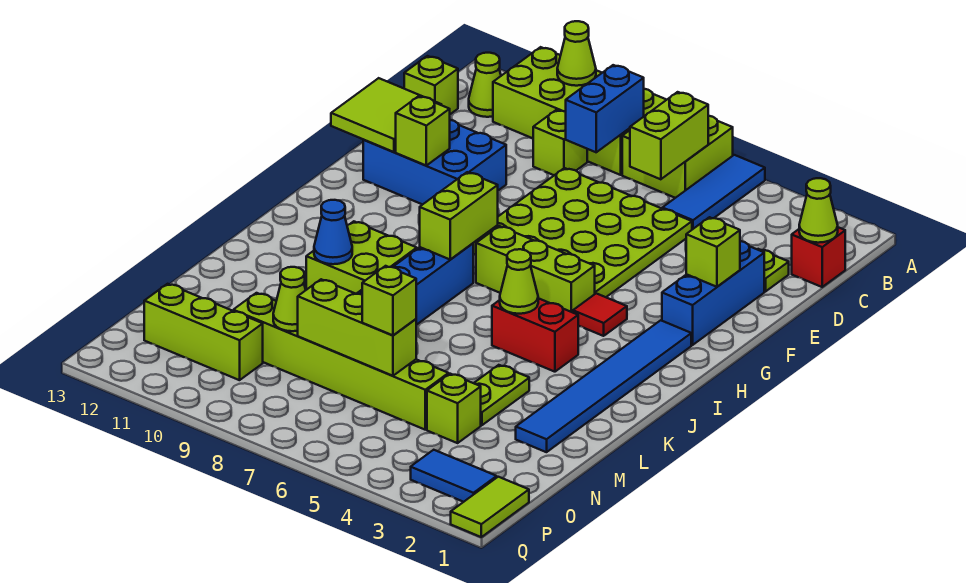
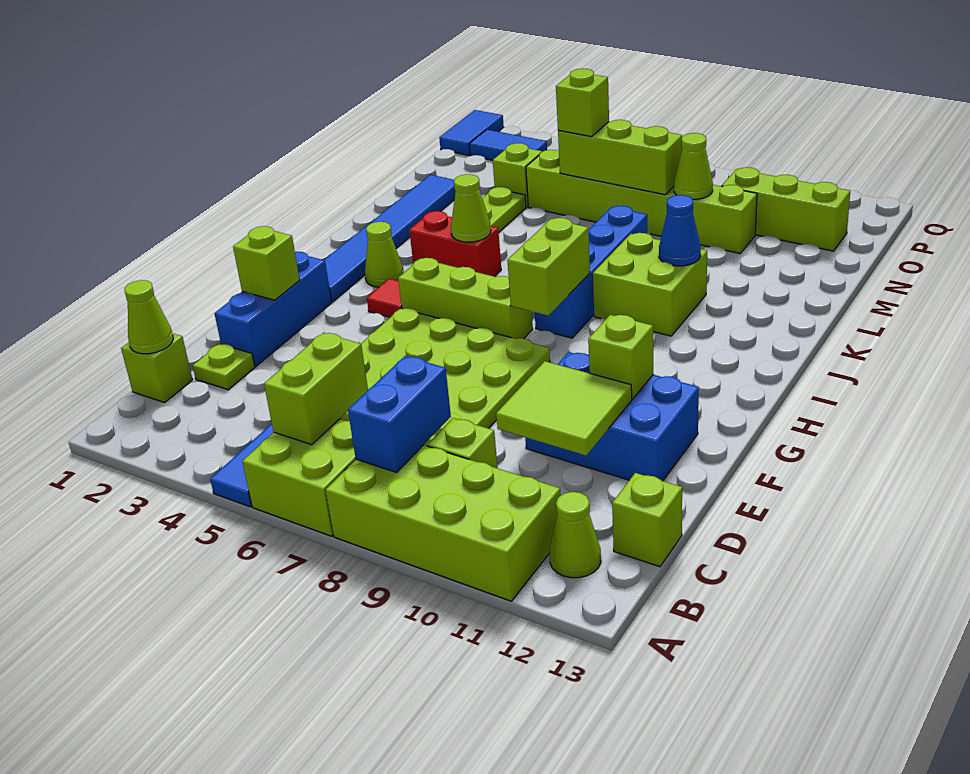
lime cone A10 level 2 -> lime cone I3 level 1
red brick C1 level 1 -> lime brick C1 level 1
lime tile E12:F13 level 2 -> lime tile D10:E11 level 2
lime tile P1:Q1 level 1 -> blue tile P1:Q1 level 1

